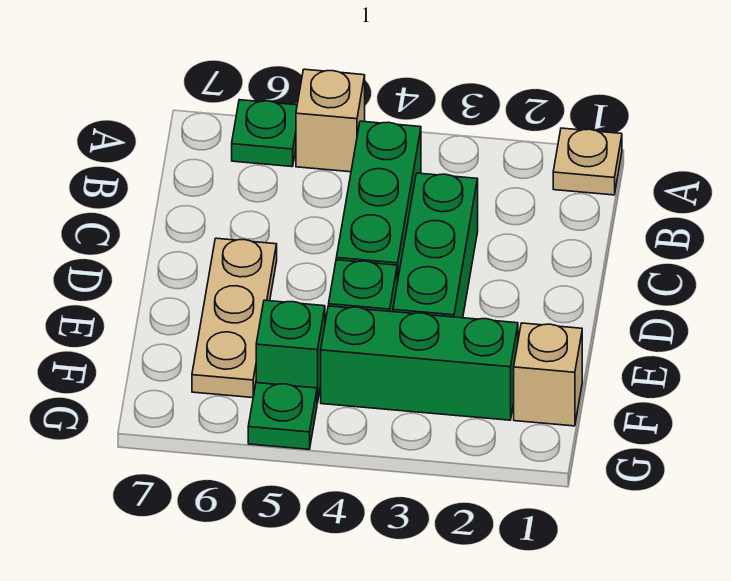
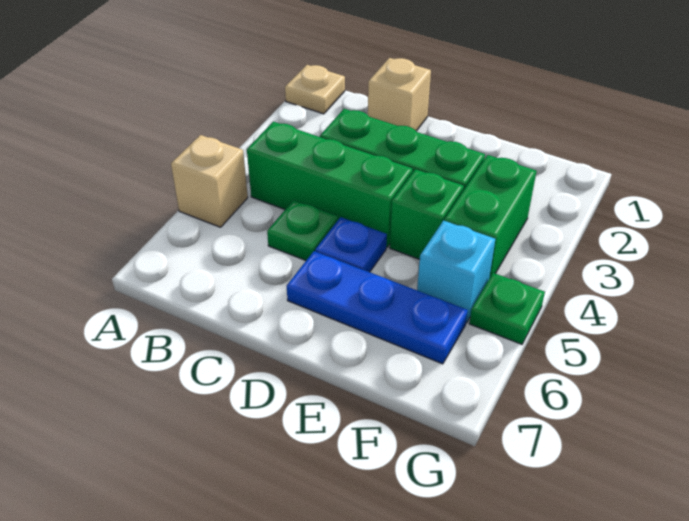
green plate A6 level 1 -> green plate C5 level 1
none -> blue plate D5 level 1
tan plate D6:F6 level 1 -> blue plate D6:F6 level 1
tan brick F1 level 1 -> tan brick C1 level 1
green brick F2:F4 level 1 -> green brick F3:F4 level 1
green brick F5 level 1 -> cyan brick F5 level 1

